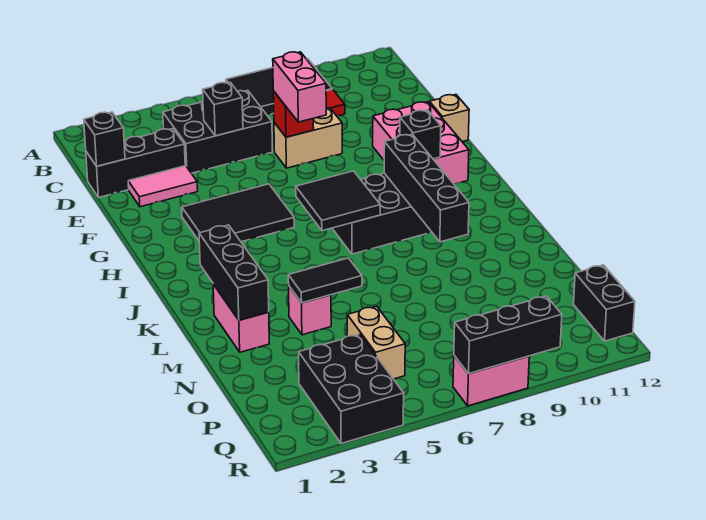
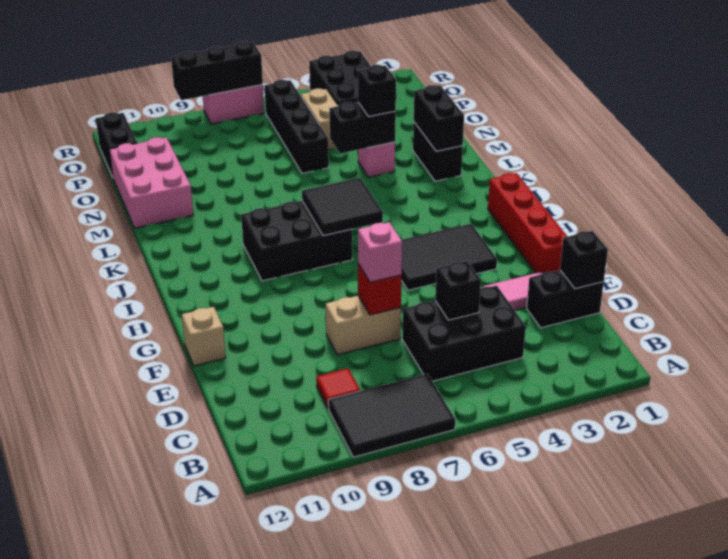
black brick D1:D3 level 1 -> black brick D1:D2 level 1
pink brick E7:F7 level 3 -> pink brick E7 level 3
none -> red brick F1:I1 level 1
pink brick F10:H11 level 1 -> pink brick M11:O12 level 1
black brick H10 level 2 -> black brick M4 level 3
black brick I9:L9 level 2 -> black brick N6:Q6 level 1
black brick K2:M2 level 2 -> black brick L2:M2 level 2
pink brick L2:M2 level 1 -> black brick L2:M2 level 1
black tile M4:M5 level 2 -> black brick M4:M5 level 2

